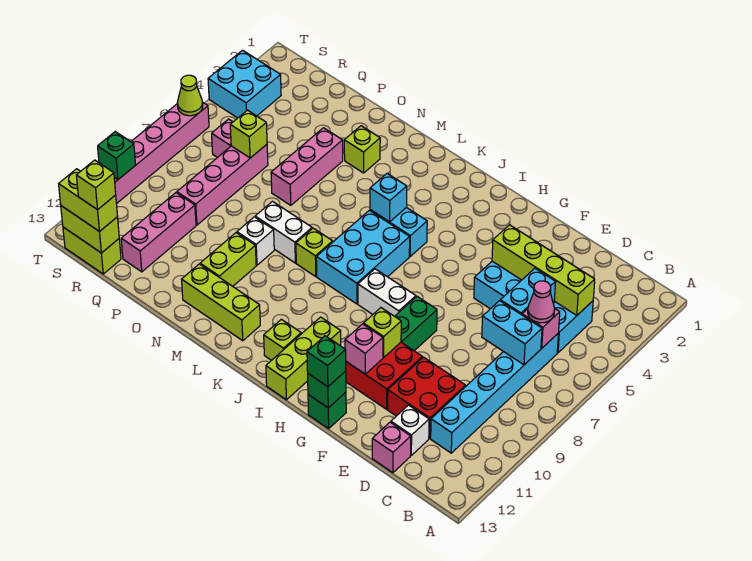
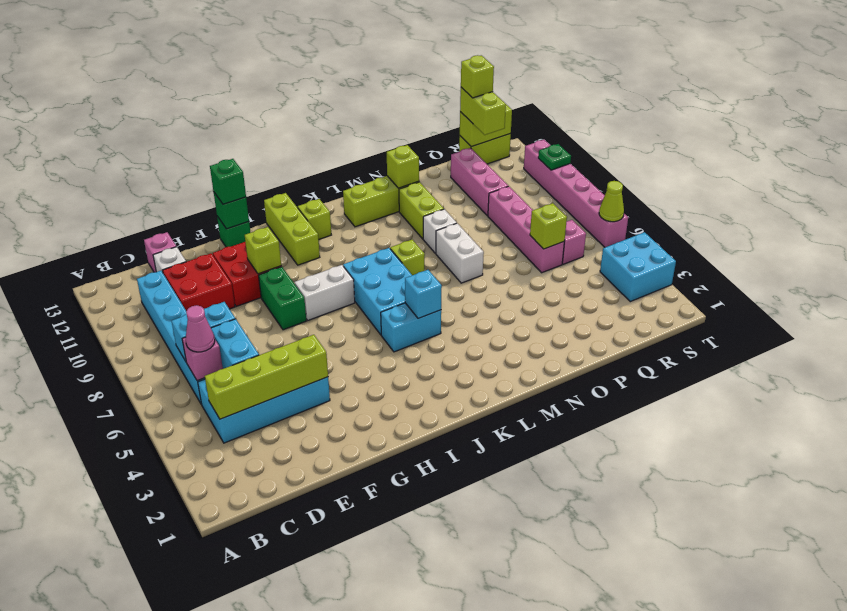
pink brick G11 level 2 -> none
white brick M8:N8 level 1 -> white brick N7:N8 level 1
lime brick N3 level 1 -> lime brick N12 level 2
pink brick O4:O6 level 1 -> none
lime brick R13:S13 level 3 -> lime brick R12:R13 level 3
green brick T10 level 2 -> green plate T10 level 2

